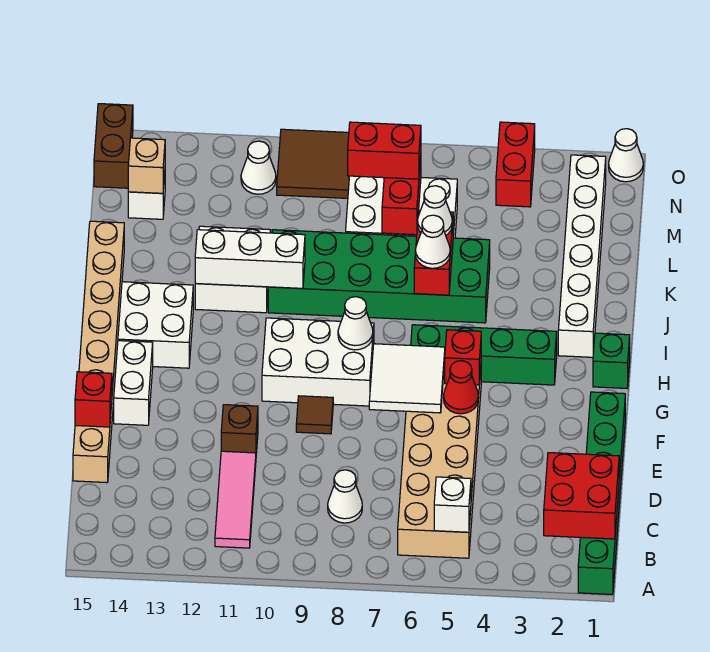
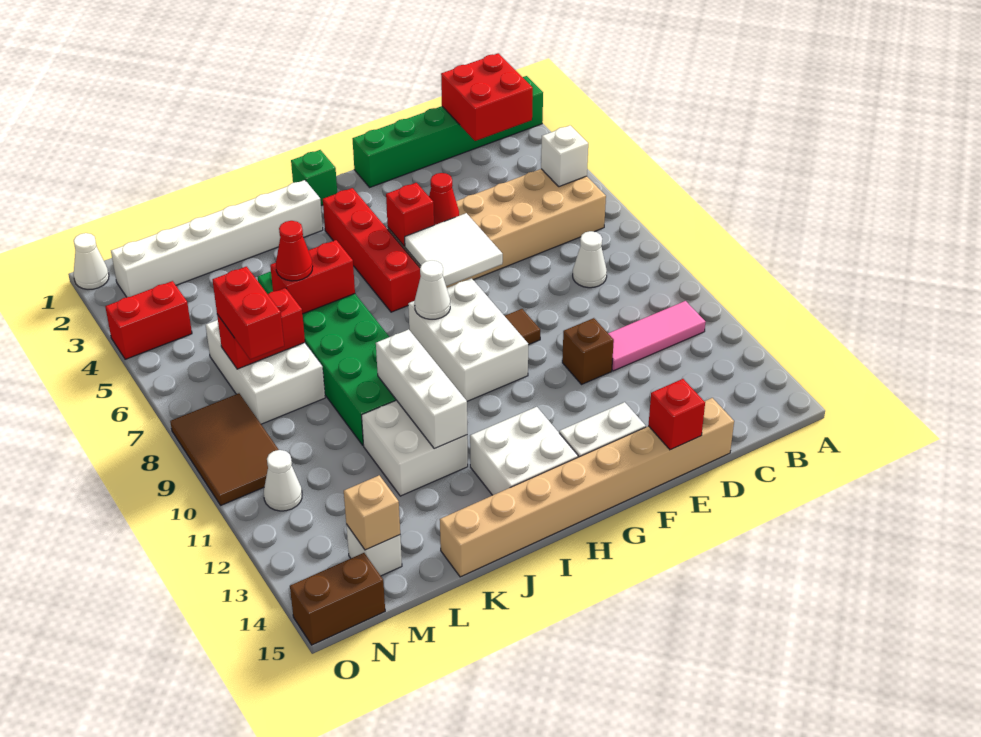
green brick H3:H6 level 1 -> red brick H3:H6 level 1
white cone J6 level 3 -> none
white cone K6 level 3 -> red cone K6 level 3

